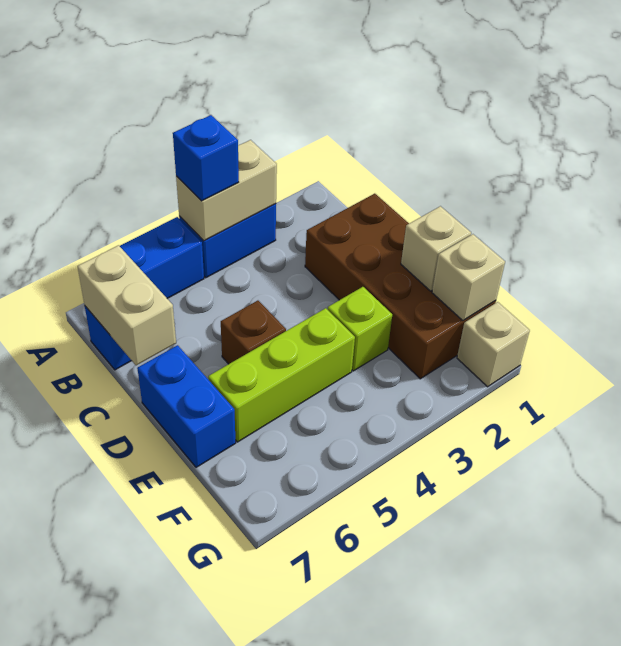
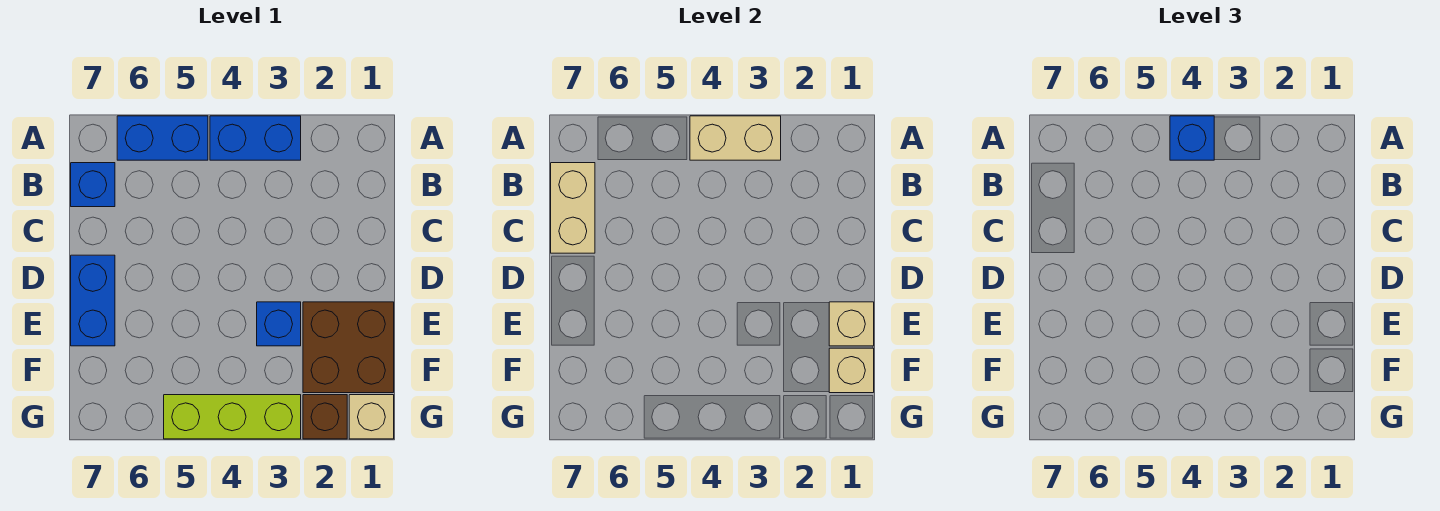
brown brick C1:F2 level 1 -> brown brick E1:F2 level 1
brown brick D5 level 1 -> brown brick G2 level 1
lime brick E3 level 1 -> blue brick E3 level 1
lime brick E4:E6 level 1 -> lime brick G3:G5 level 1

